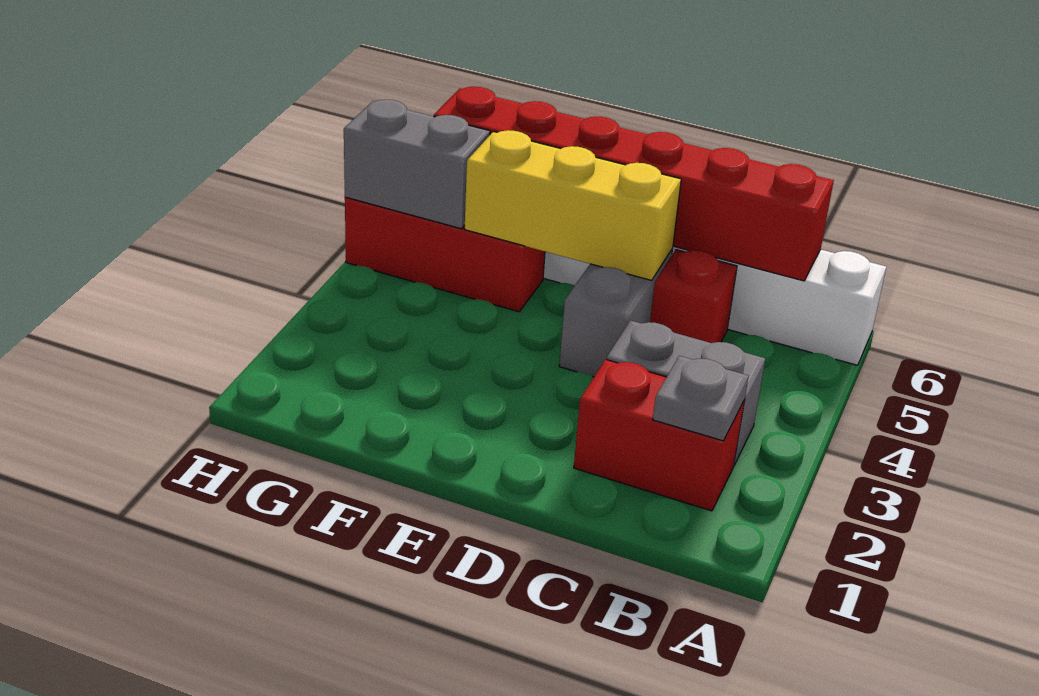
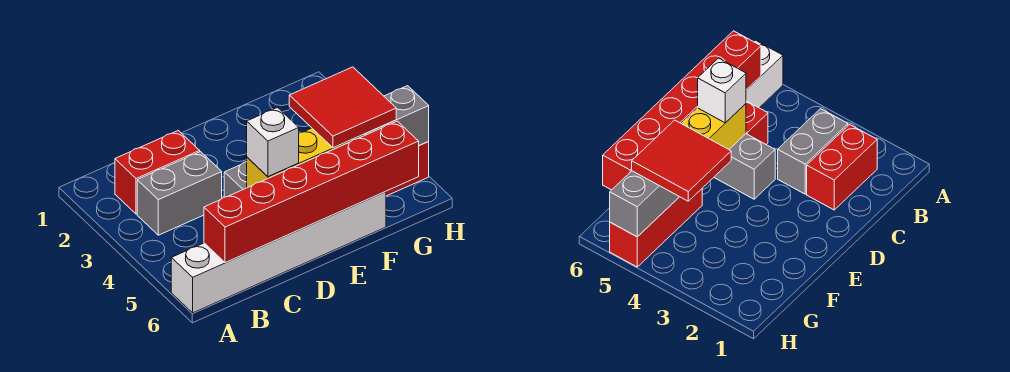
grey plate B2 level 2 -> none
none -> white brick D5 level 3
none -> red tile F4:G5 level 3

